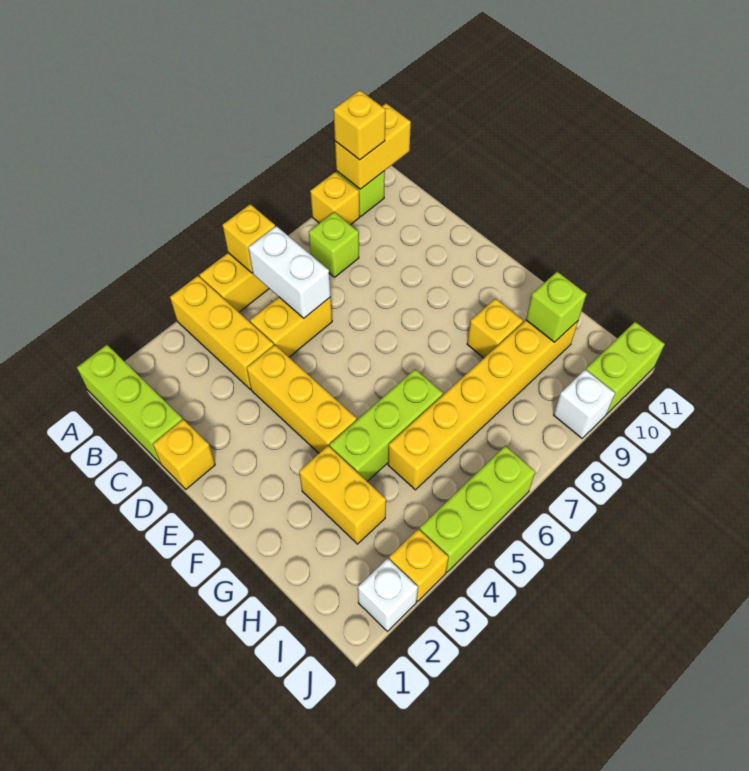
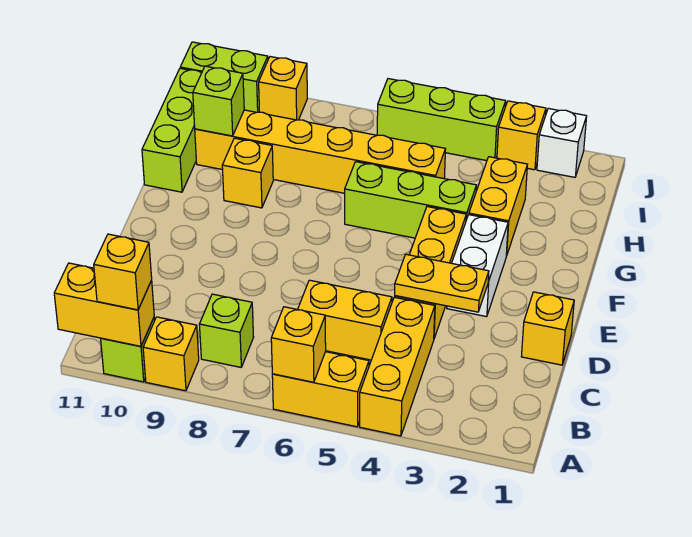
lime brick A1:C1 level 1 -> lime brick G11:I11 level 1
white brick B6:C6 level 2 -> white brick E3:F3 level 1
none -> yellow plate D3:D4 level 2
white brick J9 level 1 -> yellow brick J9 level 1

